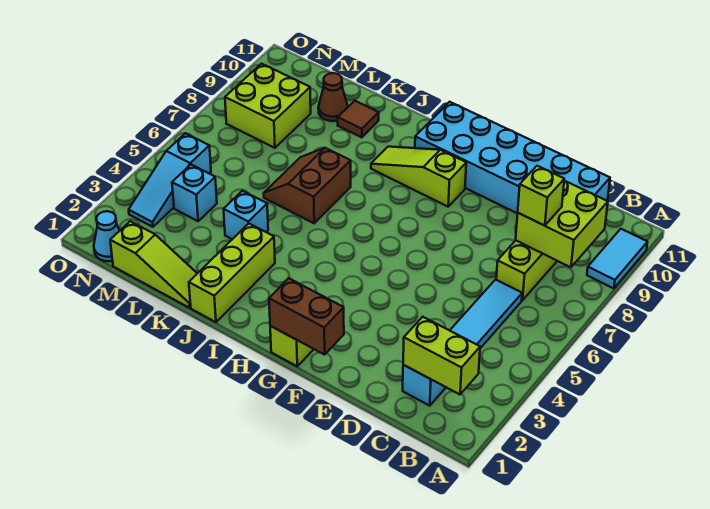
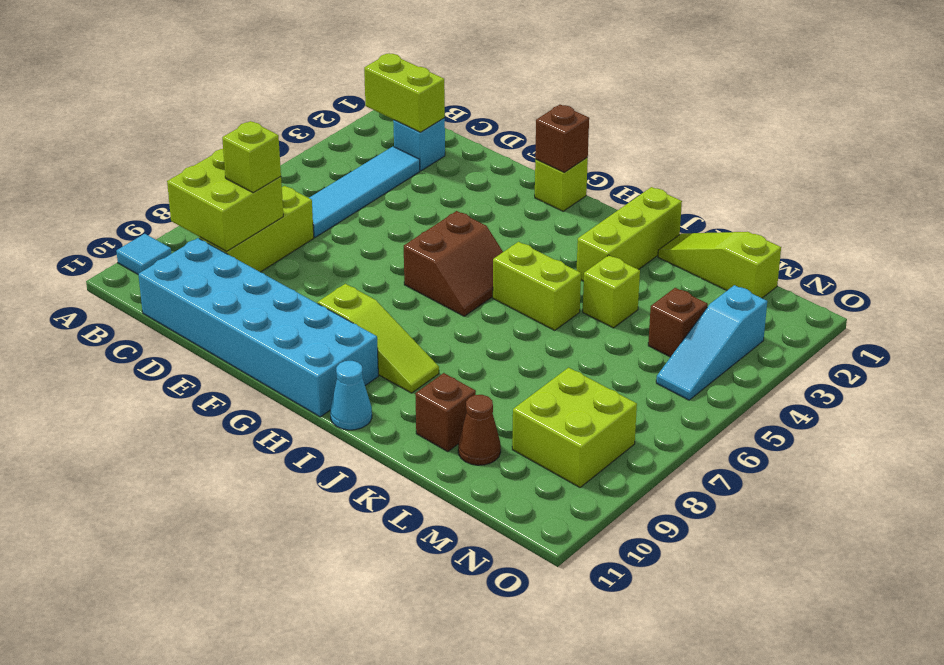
cyan tile A9:A10 level 1 -> cyan tile A10 level 1
brown brick F1:G1 level 2 -> brown brick G1 level 2
none -> lime brick I5:J5 level 1
brown slope J6:K7 level 1 top J -> brown slope G5:H6 level 1 top G
cyan brick K4 level 1 -> lime brick K4 level 1
brown tile K10 level 1 -> brown brick K10 level 1
cyan brick M4 level 1 -> brown brick M4 level 1
cyan cone N1 level 1 -> cyan cone I11 level 1
cyan slope N3:N5 level 1 top 5 -> cyan slope N3:N5 level 1 top 3

